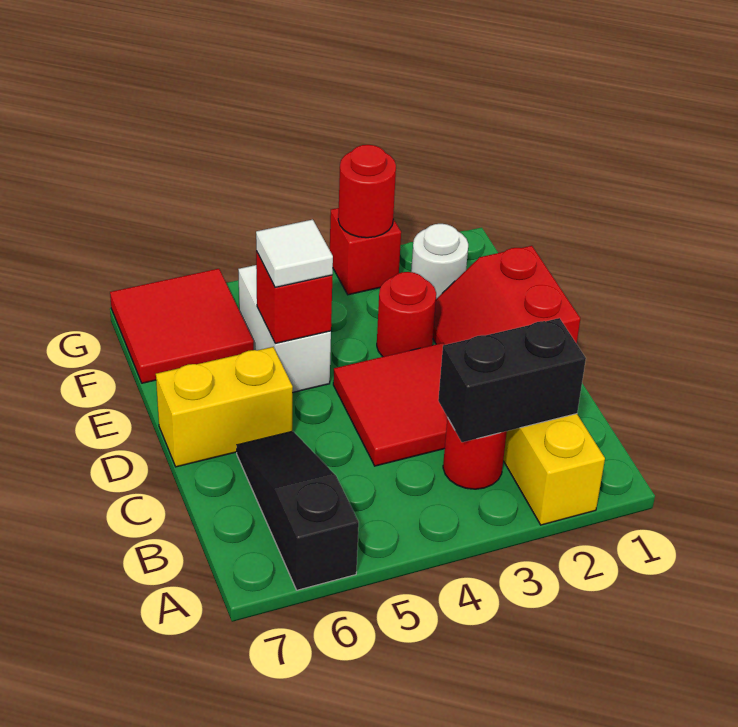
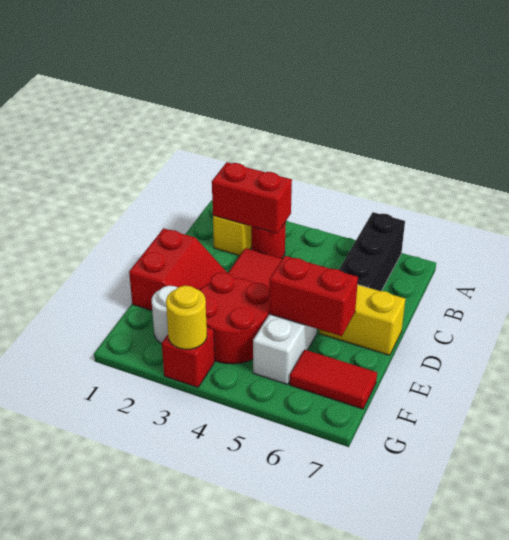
black slope A6:C6 level 1 top A -> black brick A6:C6 level 1
black brick B2:B3 level 2 -> red brick B2:B3 level 2
red round brick E3 level 1 -> red round brick E3:F4 level 1
red brick E5 level 2 -> red brick E5:E6 level 2
white tile E5 level 3 -> none
red tile F6:G7 level 1 -> red tile F6:F7 level 1
red round brick G3 level 2 -> yellow round brick G3 level 2

